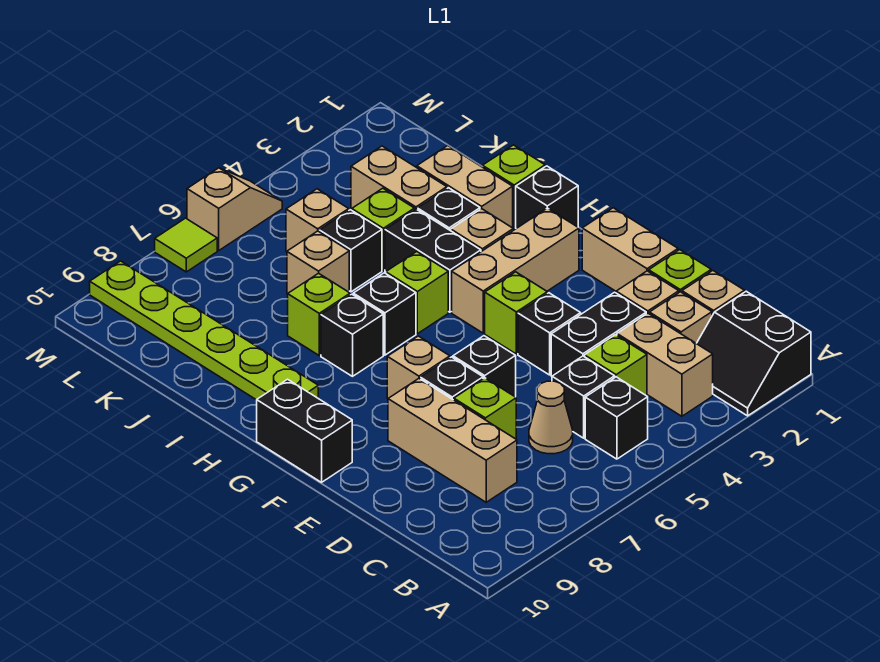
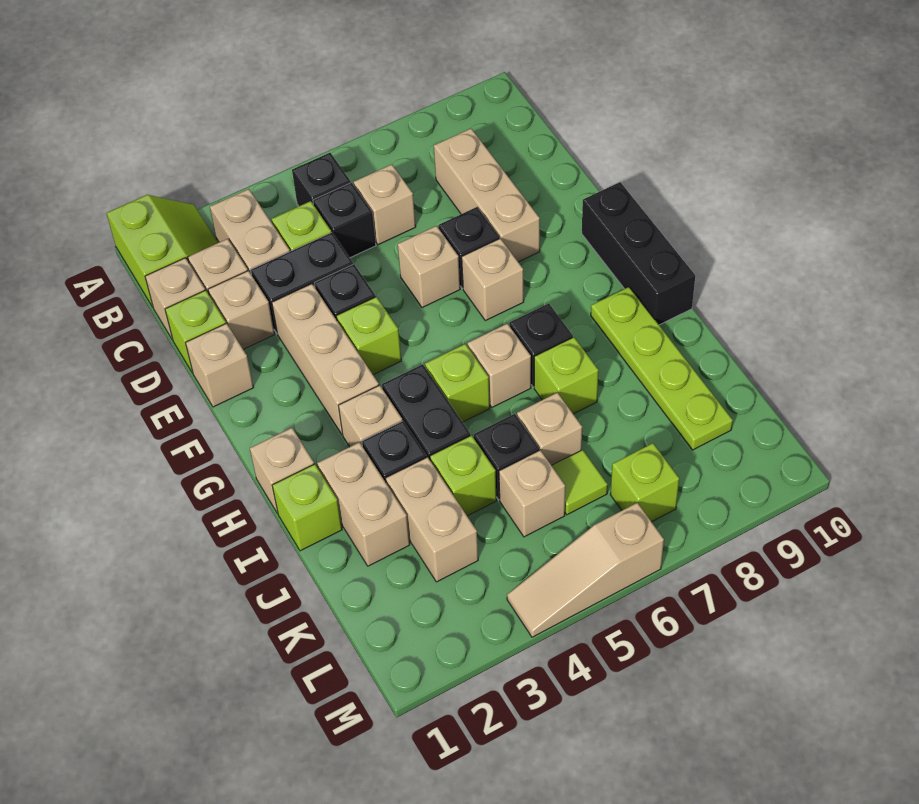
black slope A1:B2 level 1 top 1 -> lime slope A1:B2 level 1 top 1
tan cone C6 level 1 -> tan brick C6 level 1
lime brick D7 level 1 -> lime brick L7 level 1
tan brick E1:F1 level 1 -> tan brick E1 level 1
black brick E6 level 1 -> tan brick E6 level 1
black brick F10:G10 level 1 -> black brick F10:H10 level 1
tan brick G2:G4 level 1 -> tan brick E3:G3 level 1
black brick H1 level 1 -> tan brick H1 level 1
black brick H6 level 1 -> tan brick H6 level 1
lime plate H9:M9 level 1 -> lime plate H9:K9 level 1
tan slope M5:M6 level 1 top 6 -> tan slope M4:M6 level 1 top 6
lime tile M7 level 1 -> lime tile K6 level 1

